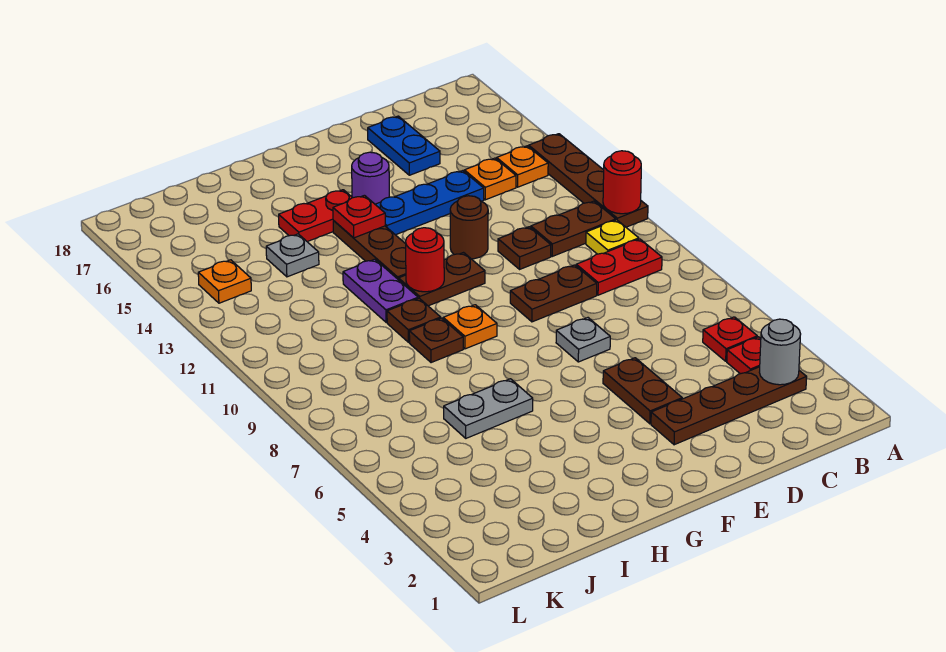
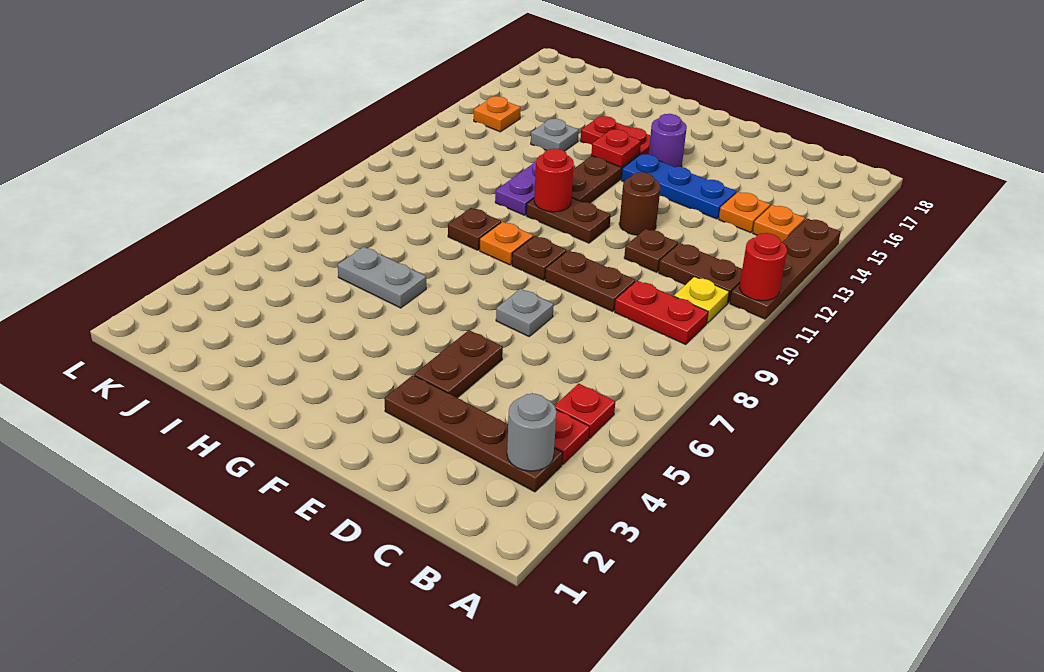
blue plate D16:D17 level 1 -> none
brown plate H10 level 1 -> brown plate F9 level 1

